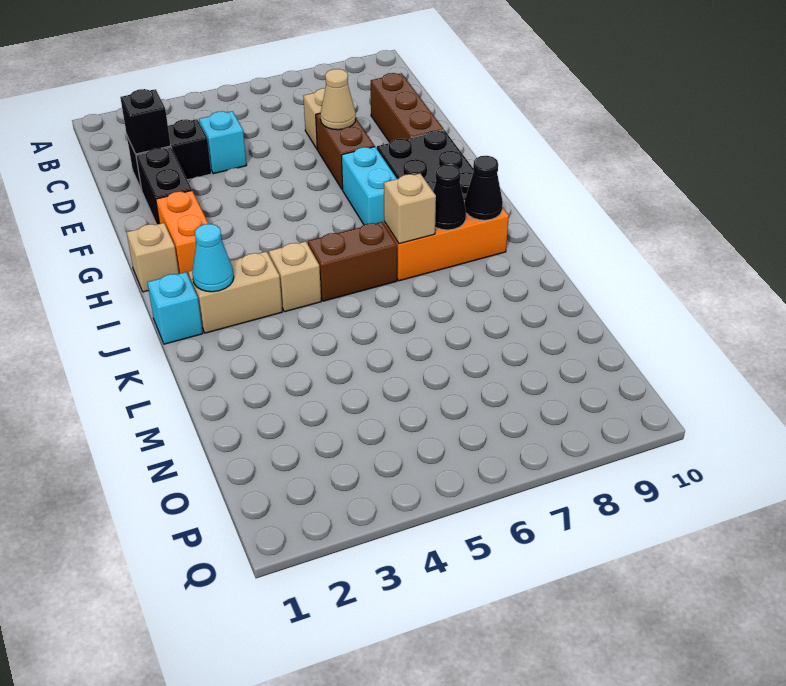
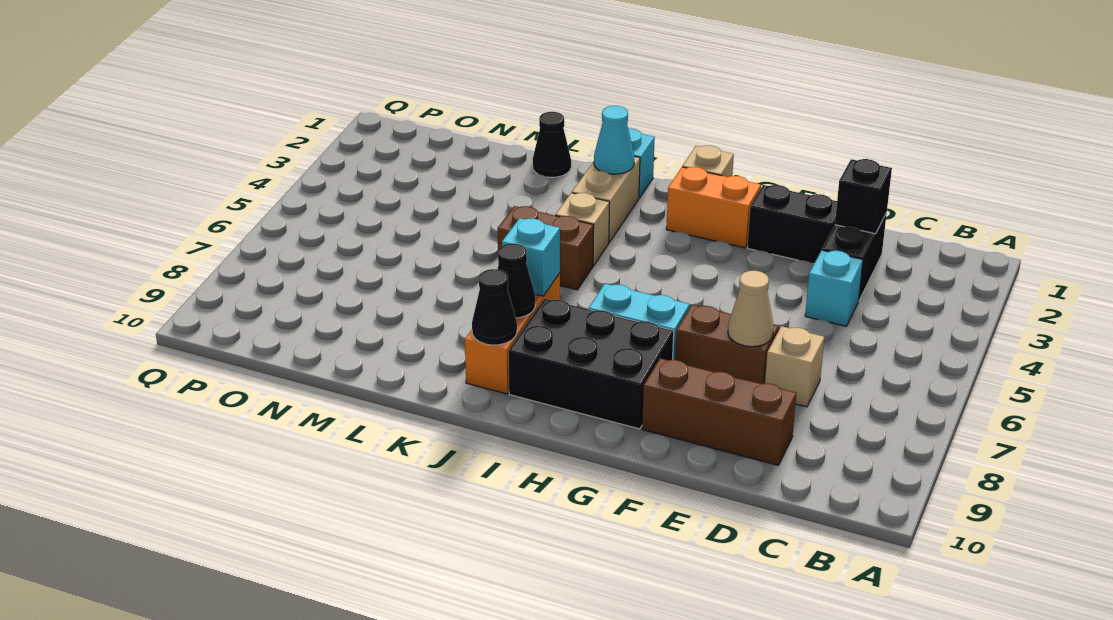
brown brick J5:J6 level 1 -> brown brick J5:K5 level 1
tan brick J7 level 2 -> cyan brick J7 level 2
none -> black cone L1 level 1

